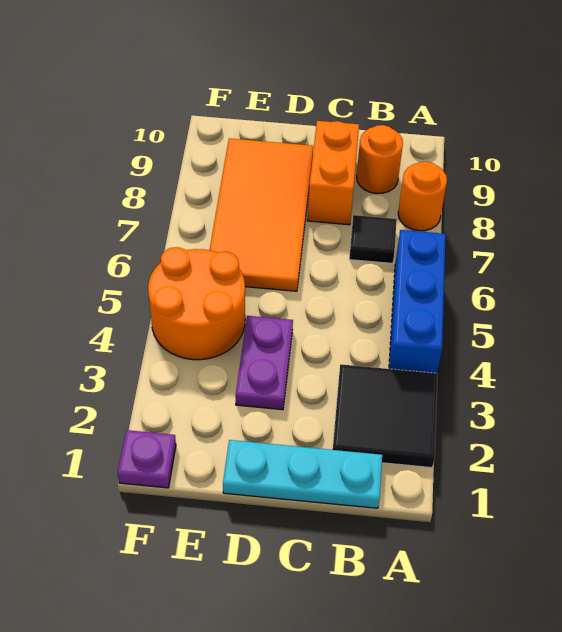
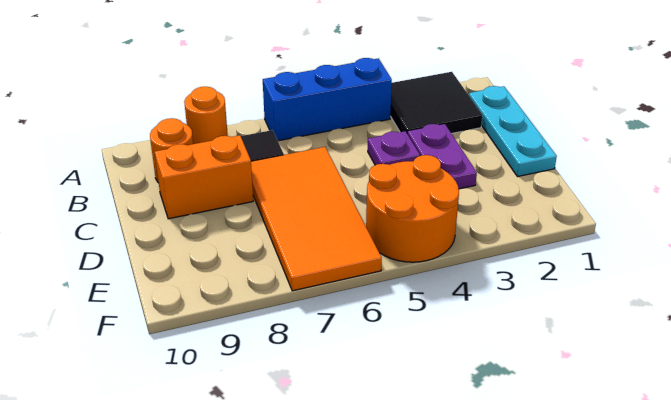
purple plate D3:D4 level 1 -> purple plate C3:D3 level 1
orange tile D6:E9 level 1 -> orange tile C6:F7 level 1
purple plate F1 level 1 -> purple plate C4 level 1

